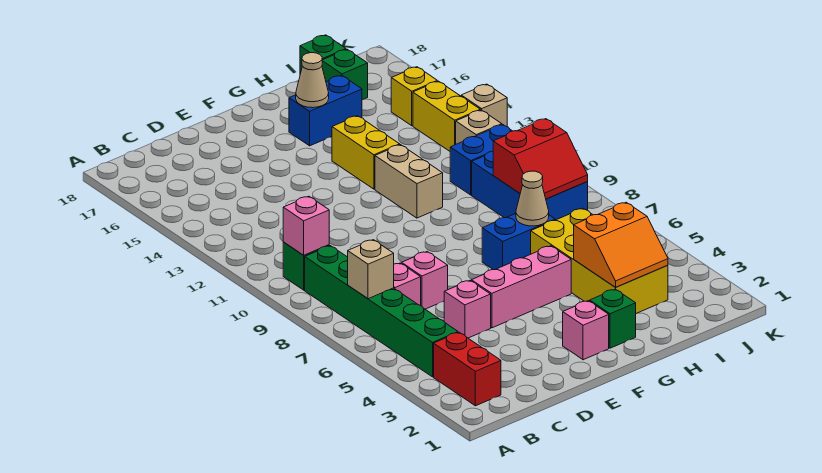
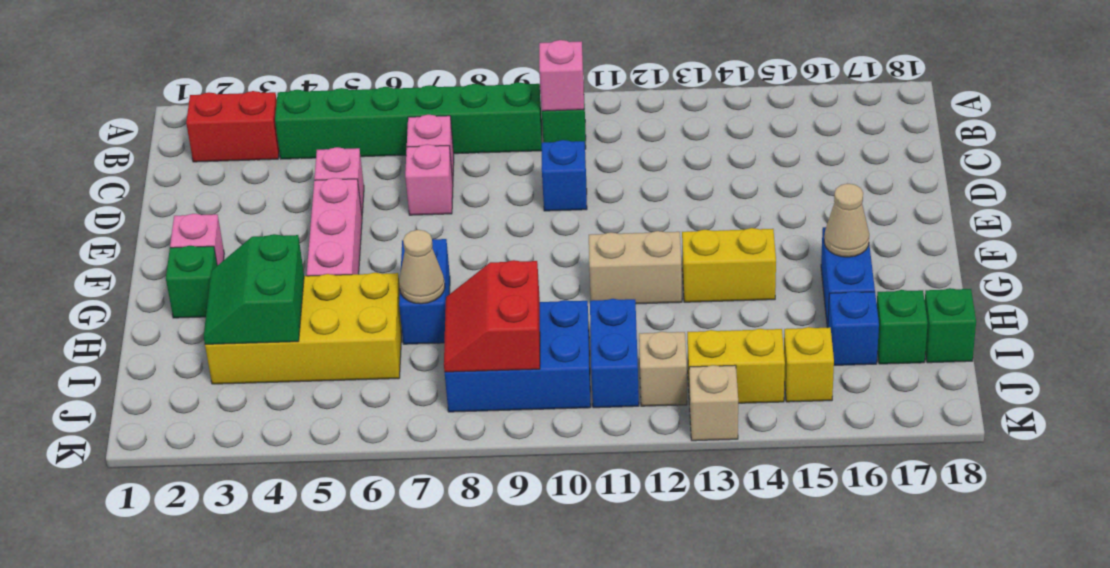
tan brick B7 level 2 -> none
none -> blue brick D10 level 1
orange slope H3:I4 level 2 top 4 -> green slope H3:I4 level 2 top 4
none -> blue brick I16 level 1

